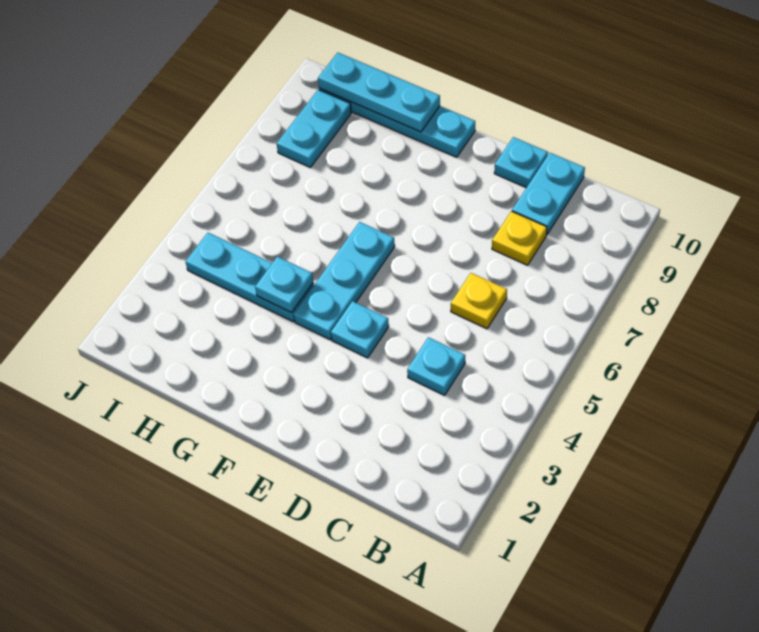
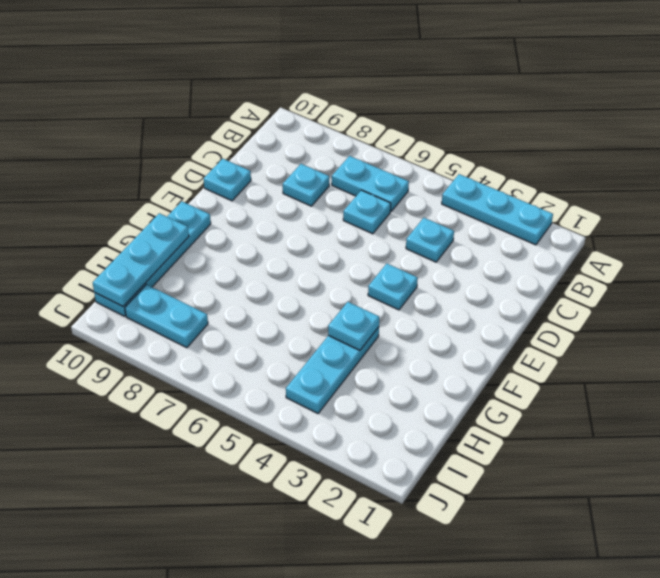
yellow plate C6 level 1 -> cyan plate C6 level 1
yellow plate C8 level 1 -> cyan plate C8 level 1
cyan plate C9:C10 level 1 -> cyan plate B6:B7 level 1
cyan plate F4:F6 level 1 -> cyan plate A2:A4 level 1

